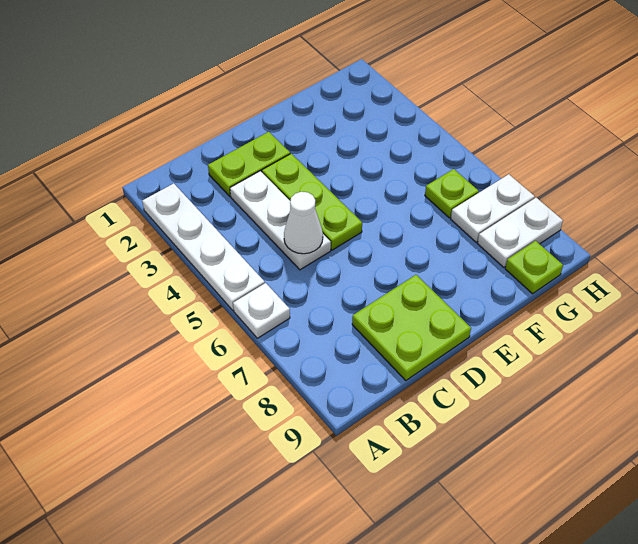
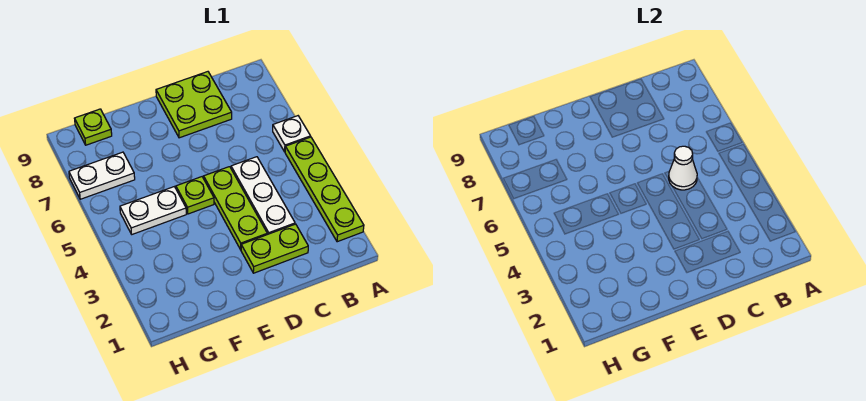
white plate A2:A5 level 1 -> lime plate A2:A5 level 1
lime plate G6 level 1 -> lime plate E5 level 1
white plate G8:H8 level 1 -> white plate F5:G5 level 1

